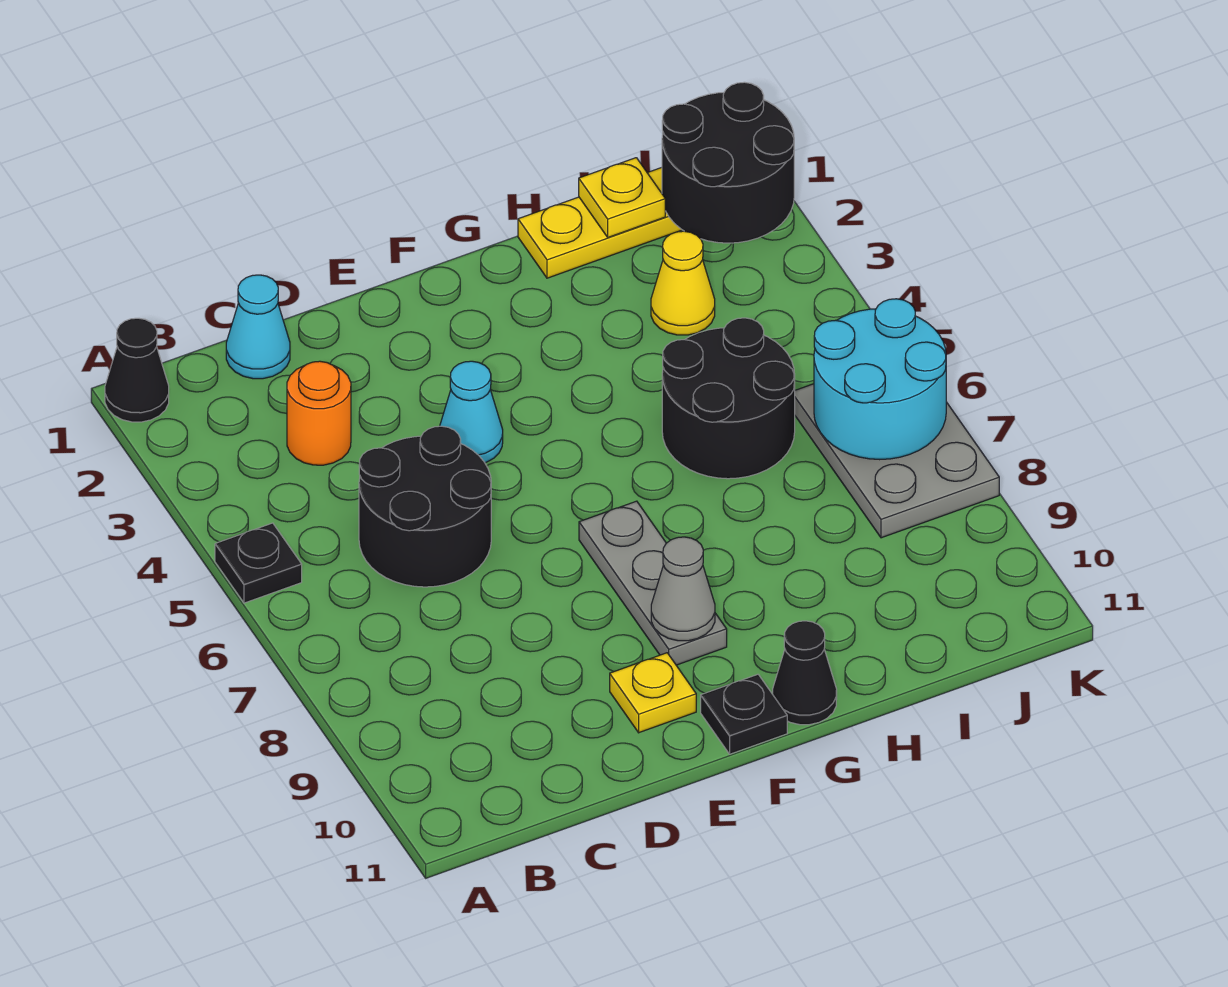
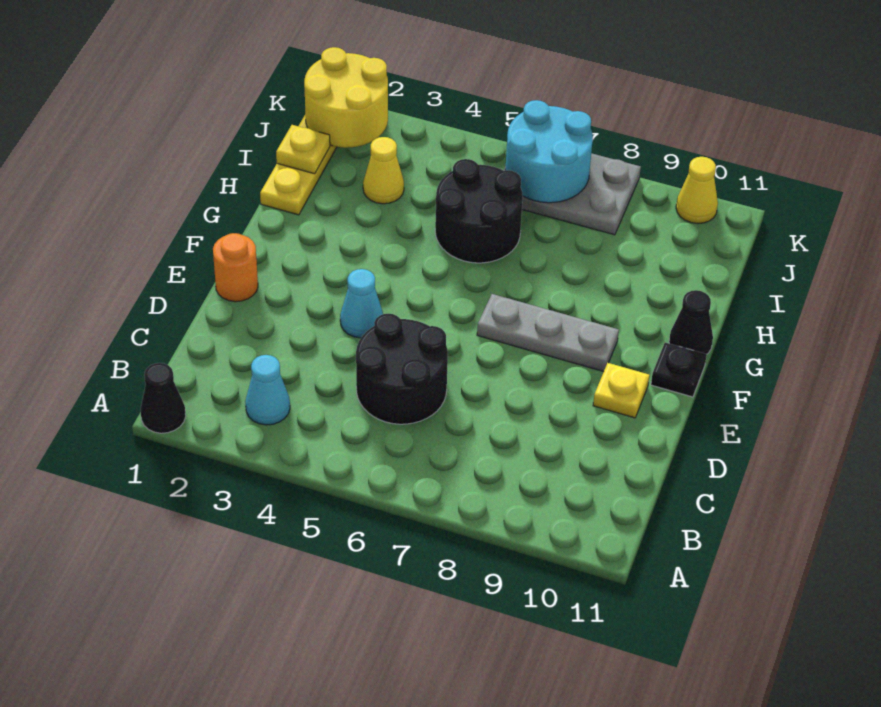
black plate A5 level 1 -> none
cyan cone C1 level 1 -> cyan cone B3 level 1
orange round brick C3 level 1 -> orange round brick E1 level 1
grey cone F9 level 2 -> none
black round brick J1:K2 level 2 -> yellow round brick J1:K2 level 2
none -> yellow cone K10 level 1

